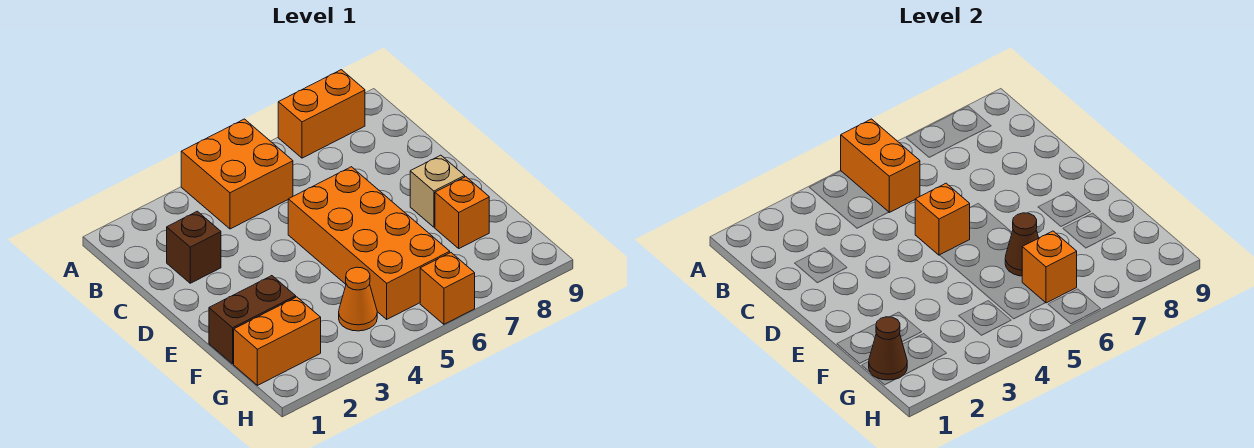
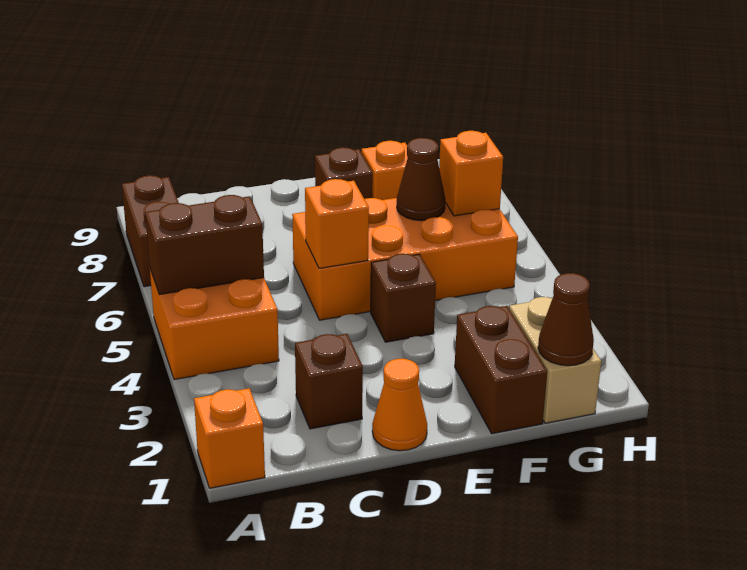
orange brick A5:B5 level 2 -> brown brick A5:B5 level 2
orange brick A7:A8 level 1 -> brown brick A7:A8 level 1
none -> brown brick E4 level 1
tan brick E8 level 1 -> brown brick E8 level 1
orange brick G1:G2 level 1 -> tan brick G1:G2 level 1
orange cone G4 level 1 -> orange cone D1 level 1
orange brick H6 level 1 -> orange brick A1 level 1

